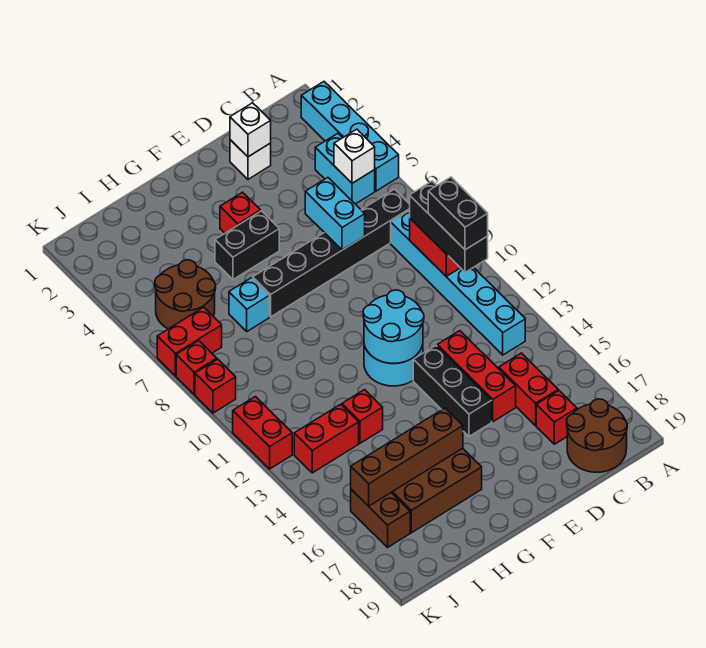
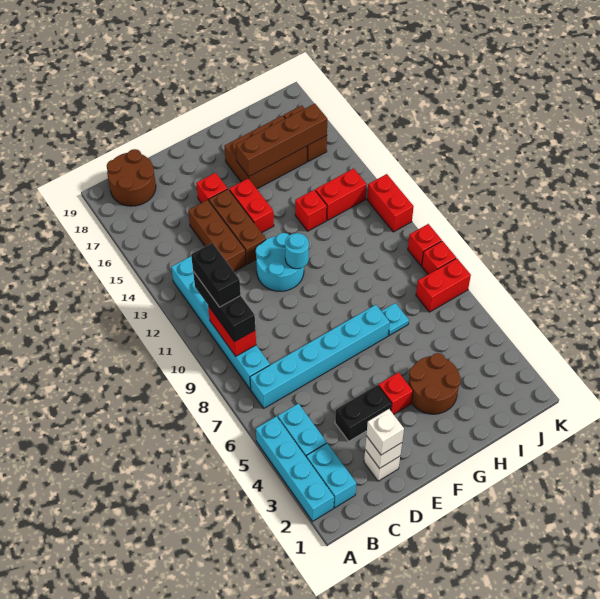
white brick B5 level 2 -> white brick D2 level 3
black brick B7:G7 level 1 -> cyan brick B7:G7 level 1
red brick C15:C16 level 1 -> red brick F14:F15 level 1
red brick C17 level 1 -> red brick E16 level 1
cyan brick D6:D7 level 2 -> cyan brick B2:B3 level 1
red brick D13:D15 level 1 -> brown brick D13:D15 level 1
cyan round brick E11:F12 level 2 -> cyan round brick F11 level 2
black brick E13:E15 level 1 -> brown brick E13:E15 level 1
black brick F5:G5 level 1 -> black brick D4:E4 level 1
cyan brick H7 level 1 -> cyan plate H7 level 1
brown round brick I5:J6 level 1 -> brown round brick G3:H4 level 1

